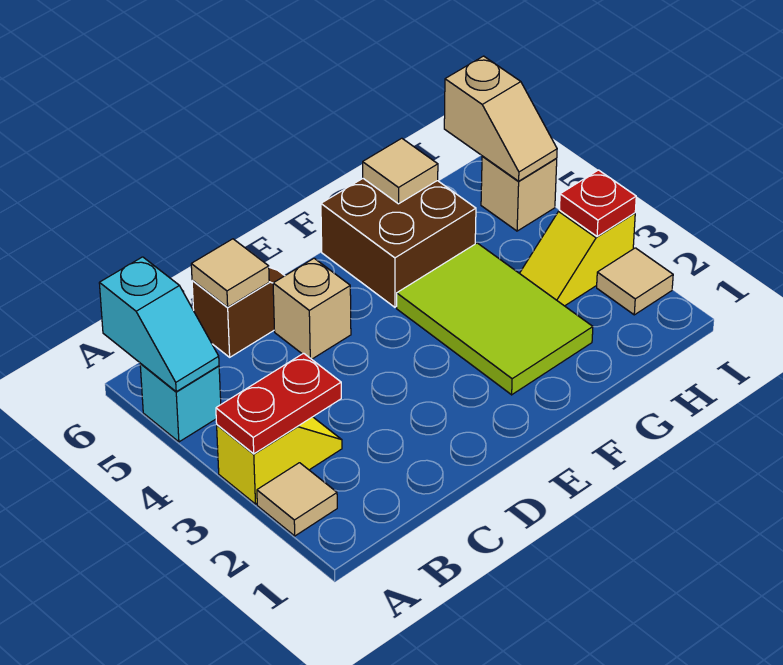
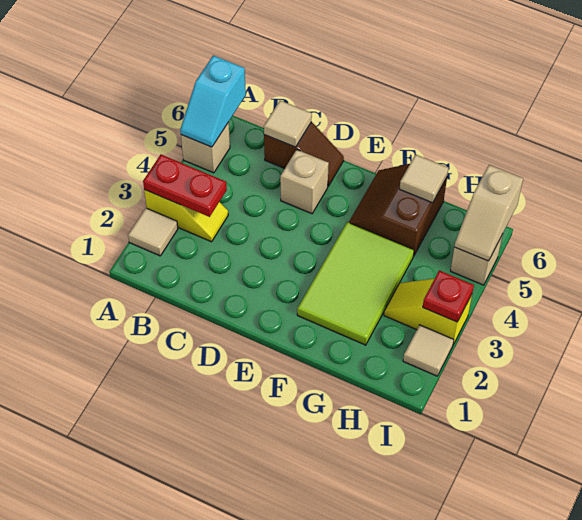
cyan brick A5 level 1 -> tan brick A5 level 1
brown brick F5:G6 level 1 -> brown slope F5:G6 level 1 top G

